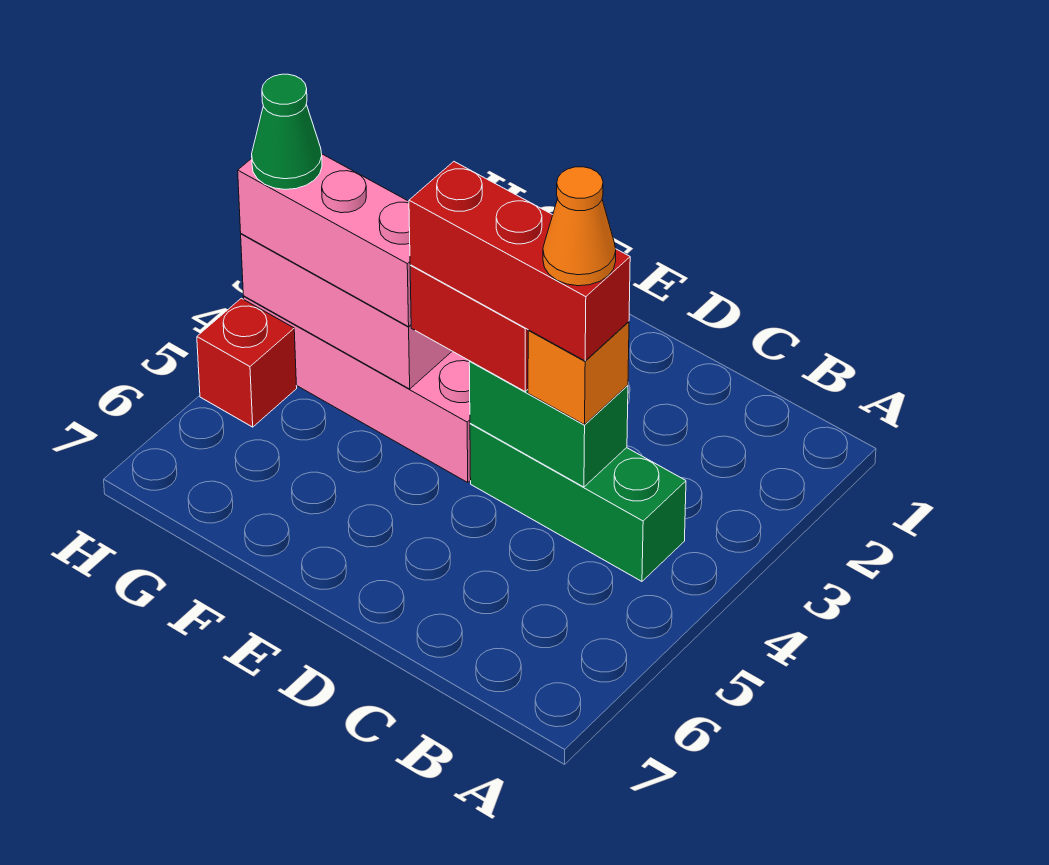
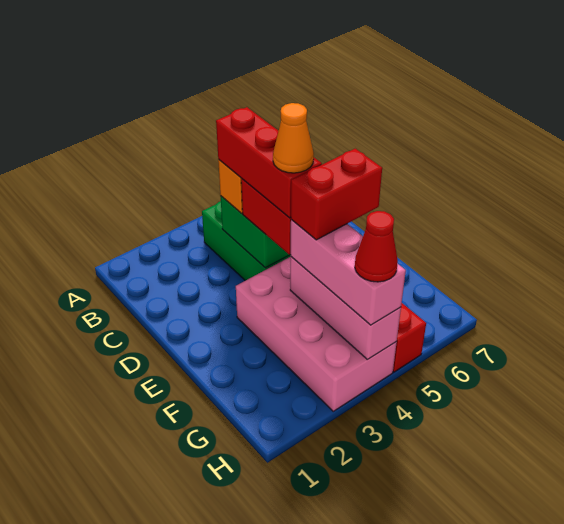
orange cone C4 level 5 -> orange cone E4 level 5
none -> red brick F4:F5 level 4
green cone H4 level 4 -> red cone H4 level 4

